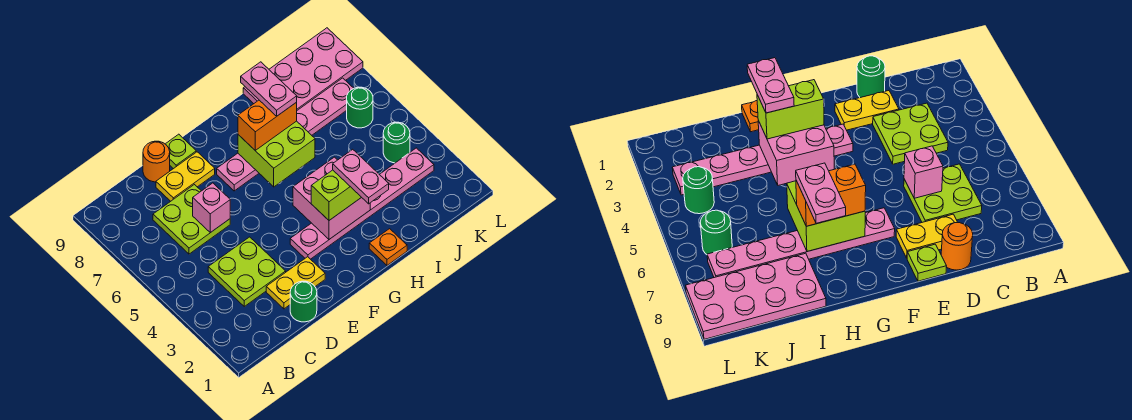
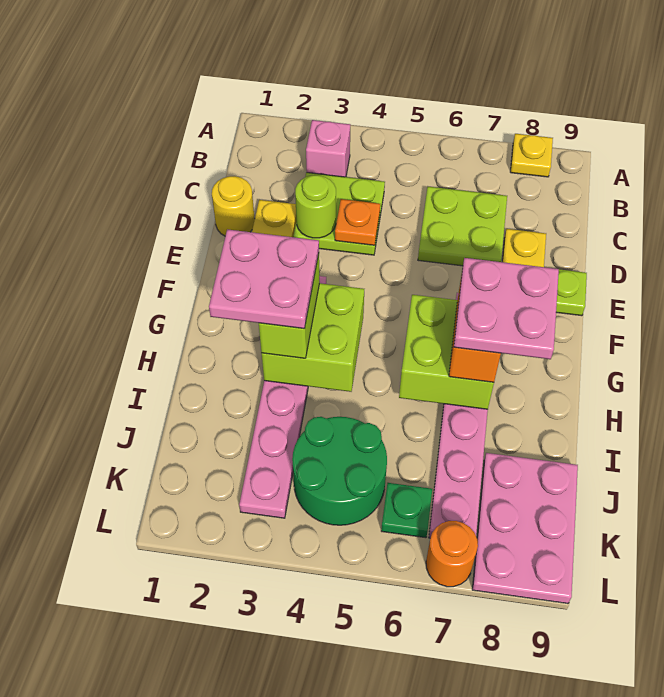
none -> yellow plate A8 level 1
green round brick D1 level 1 -> yellow round brick D1 level 1
none -> lime round brick D3 level 2
pink brick D6 level 2 -> pink brick B3 level 1
orange round brick D9 level 1 -> orange round brick L7 level 1
pink brick G3:H4 level 2 -> lime brick G3:H4 level 2
orange plate H1 level 1 -> orange plate D4 level 2
pink plate H2:H3 level 4 -> pink plate G2:H3 level 4
pink plate H7:H8 level 4 -> pink plate G7:H8 level 4
pink plate I8:L9 level 1 -> pink plate J8:L9 level 1
green round brick K4 level 1 -> green round brick J4:K5 level 1
green round brick K6 level 1 -> green plate K6 level 1

